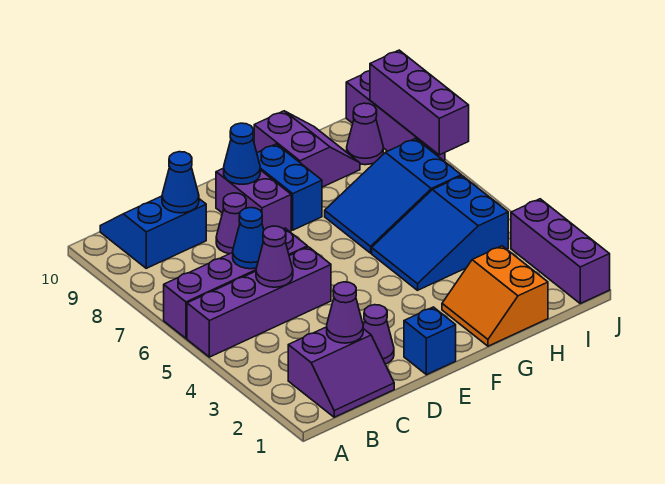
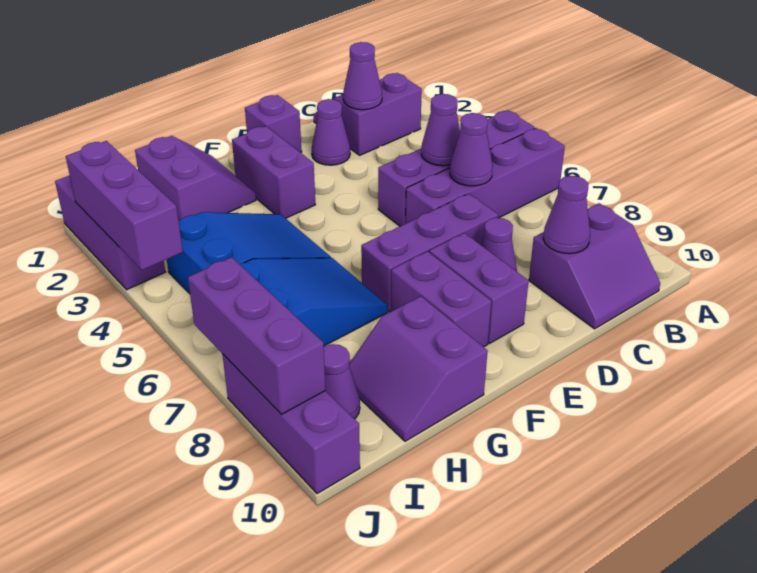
blue slope B9:C10 level 1 top 9 -> purple slope B9:C10 level 1 top 9
blue cone C6 level 2 -> purple cone C6 level 2
blue cone C9 level 2 -> purple cone C9 level 2
none -> purple brick D7:F7 level 1
blue brick E1 level 1 -> purple brick E1 level 1
blue cone E9 level 2 -> none
none -> purple brick F2:F3 level 1
blue brick F8:F9 level 1 -> purple brick F8:F9 level 1
orange slope G1:H2 level 1 top H -> purple slope G1:H2 level 1 top H
none -> purple brick J2:J4 level 2

